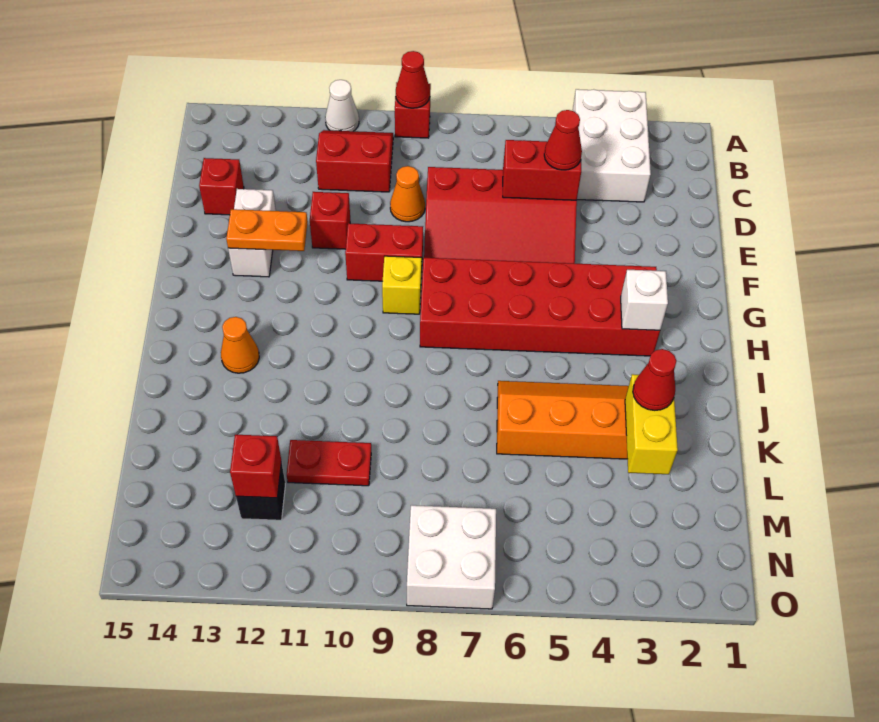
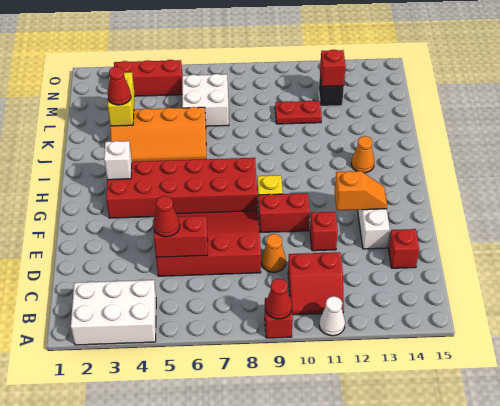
white brick A3:C4 level 1 -> white brick A2:B4 level 1
orange plate F12:F13 level 2 -> orange slope F12:F13 level 2 top 12
none -> red brick N3:N5 level 1
white brick N7:O8 level 1 -> white brick L6:M7 level 1

